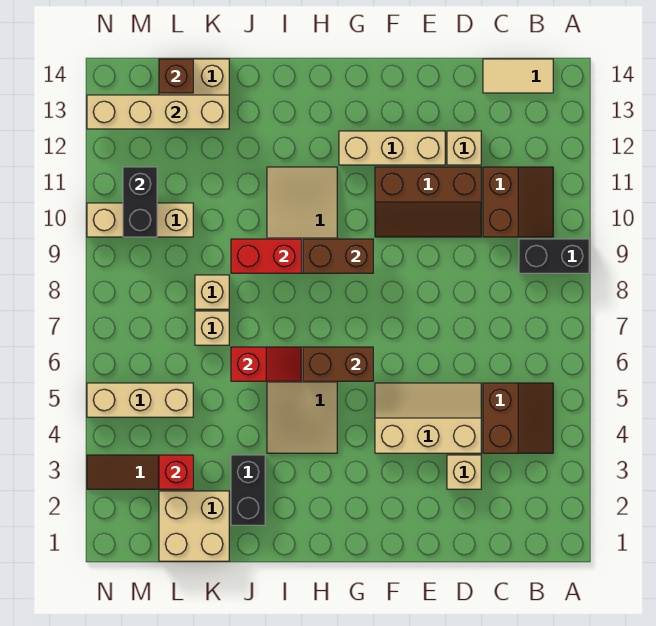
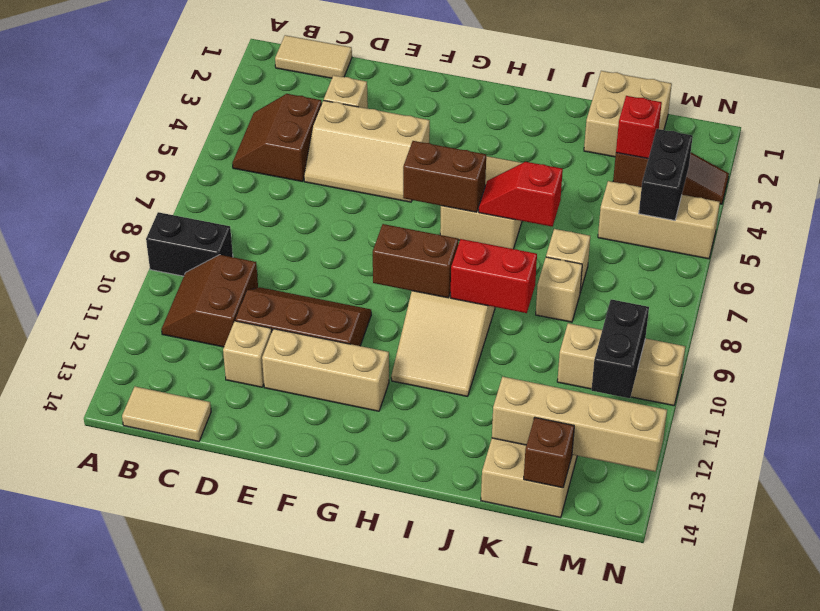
none -> tan tile B1:C1 level 1
black brick J2:J3 level 1 -> black brick M4:M5 level 2

